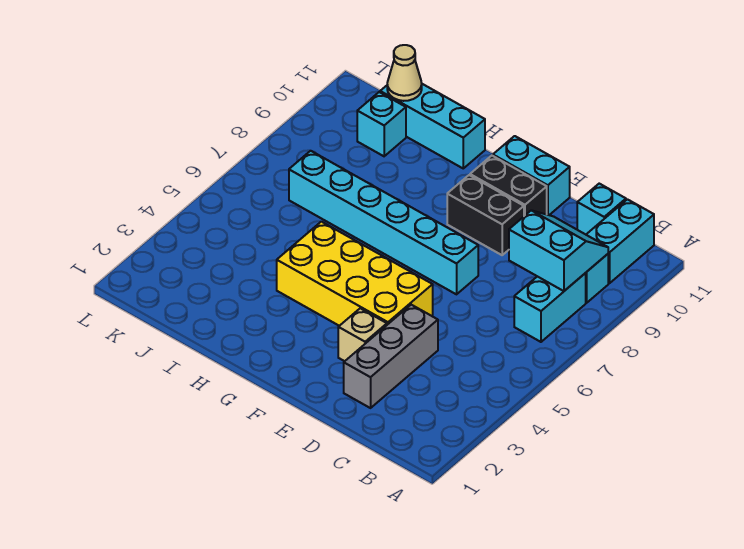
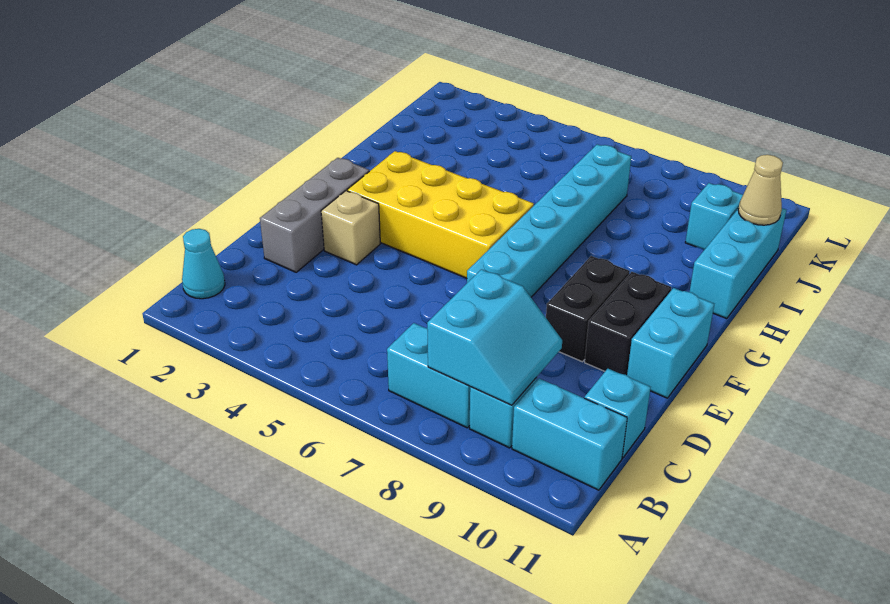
none -> cyan cone B1 level 1
grey brick D2:D4 level 1 -> grey brick D2:F2 level 1
yellow brick E4:H5 level 1 -> yellow brick F3:G6 level 1

